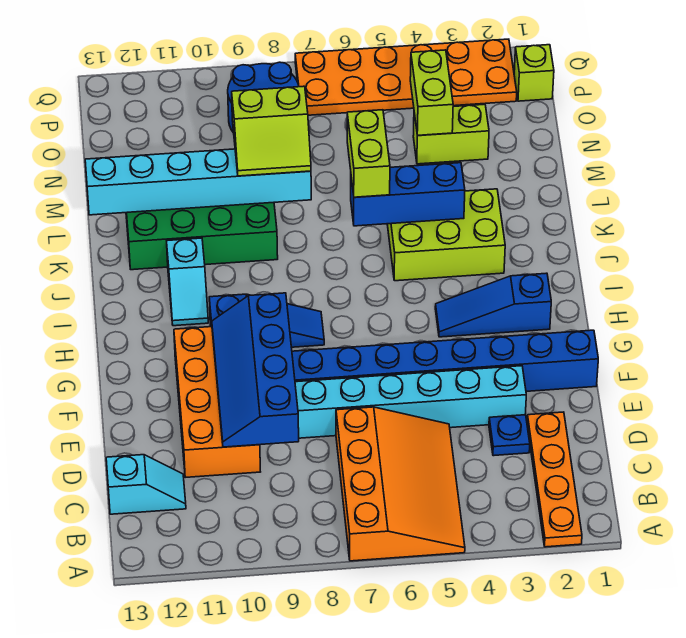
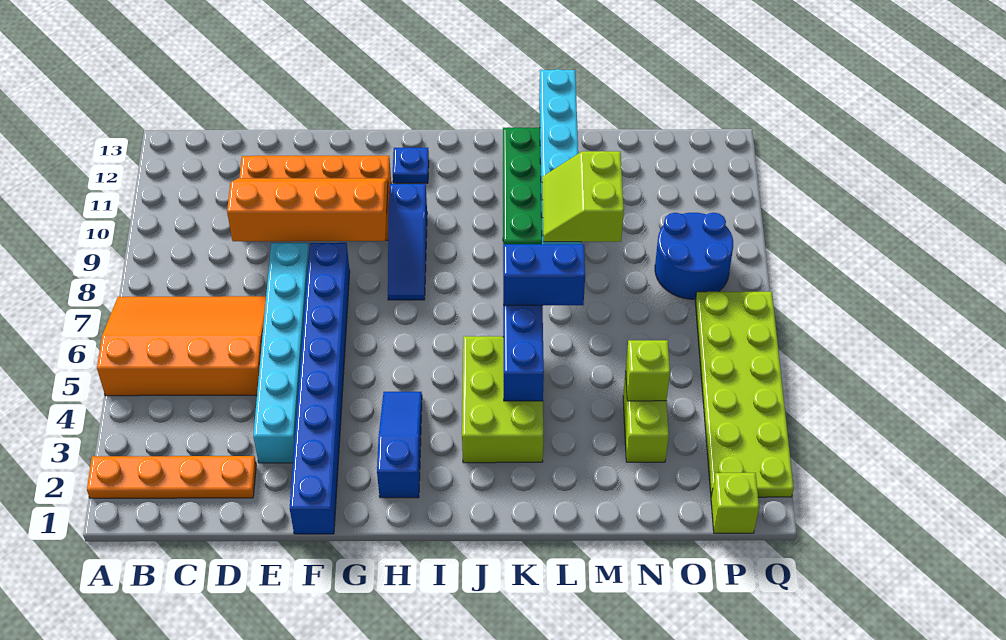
orange slope A5:D7 level 1 top 7 -> orange slope A5:D7 level 1 top 5
cyan slope C12:C13 level 1 top 13 -> none
blue plate D3 level 1 -> blue plate H12 level 1
blue slope D9:G10 level 2 top 9 -> orange slope D9:G10 level 2 top 9
cyan slope I11:J11 level 1 top J -> none
lime brick K6:L6 level 3 -> blue brick K6:L6 level 3
lime brick N4:O4 level 2 -> lime brick N4 level 2
orange plate P2:Q7 level 1 -> lime plate P2:Q7 level 1

